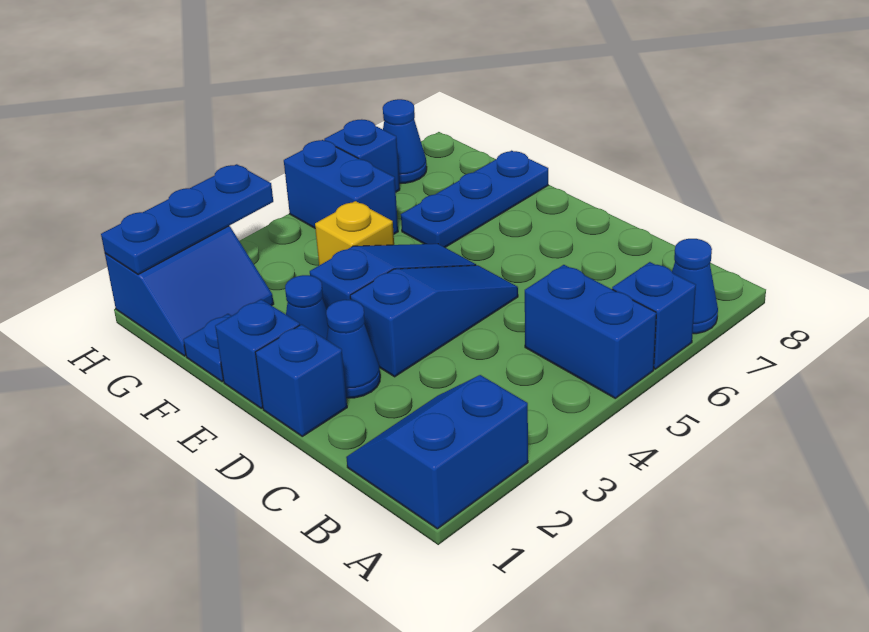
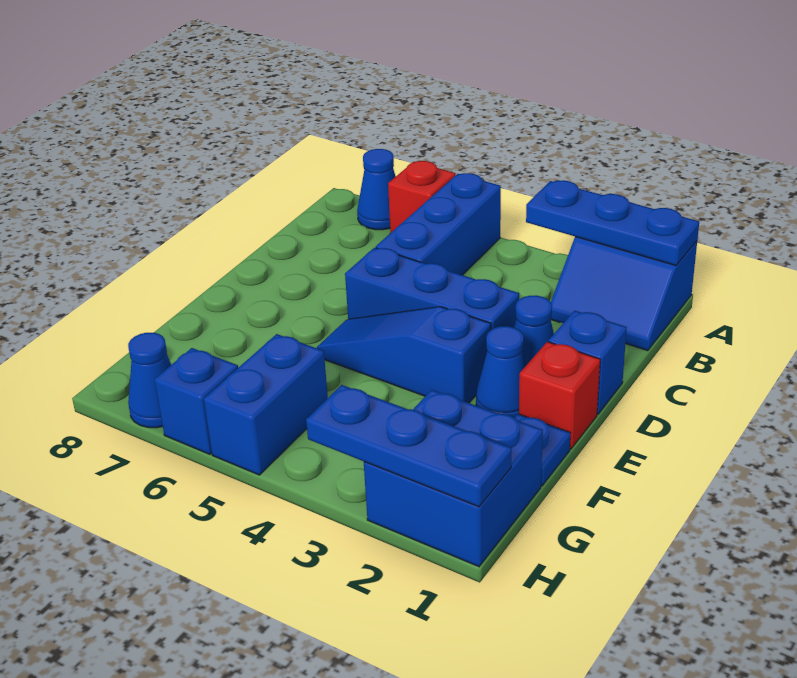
blue brick A5:B5 level 1 -> blue brick A5:C5 level 1
blue brick A6 level 1 -> red brick A6 level 1
blue slope D3:D5 level 1 top 3 -> blue brick D3:D5 level 1
blue brick E1 level 1 -> red brick E1 level 1
yellow brick F4 level 1 -> none
blue plate F6:F8 level 1 -> blue plate A1:A3 level 2
blue slope G1:H2 level 1 top H -> blue brick G1:H2 level 1

